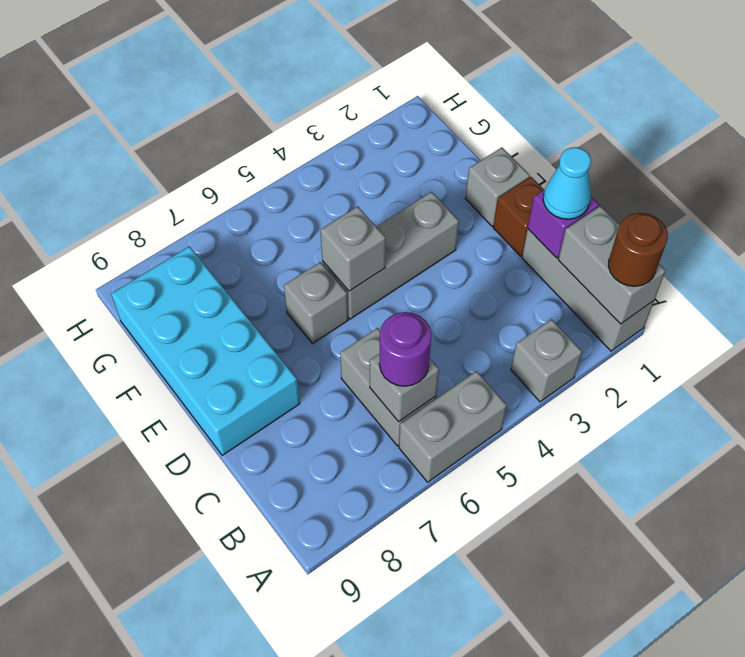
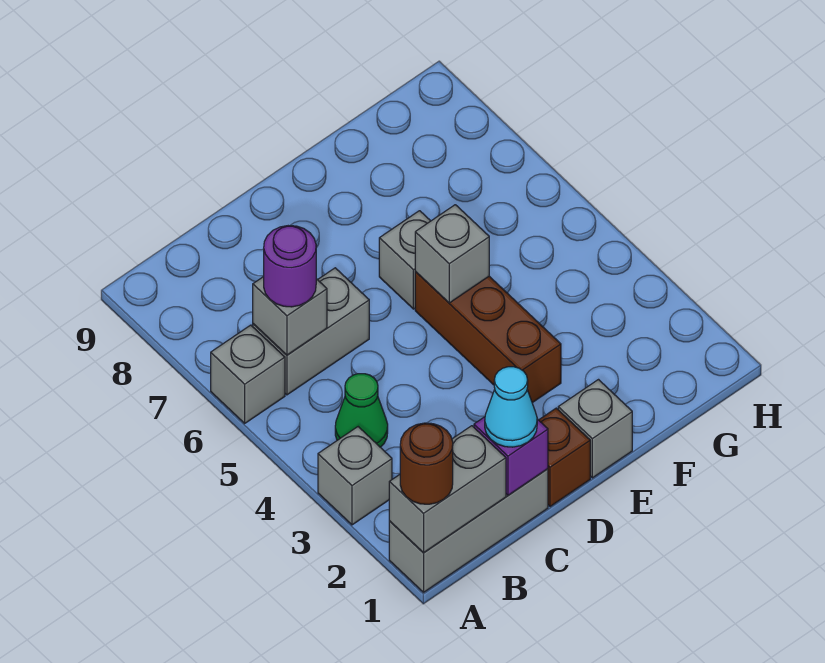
grey brick A5:A6 level 1 -> grey brick A6 level 1
none -> green cone B4 level 1
cyan brick D8:G9 level 1 -> none
grey brick E3:E5 level 1 -> brown brick E3:E5 level 1

